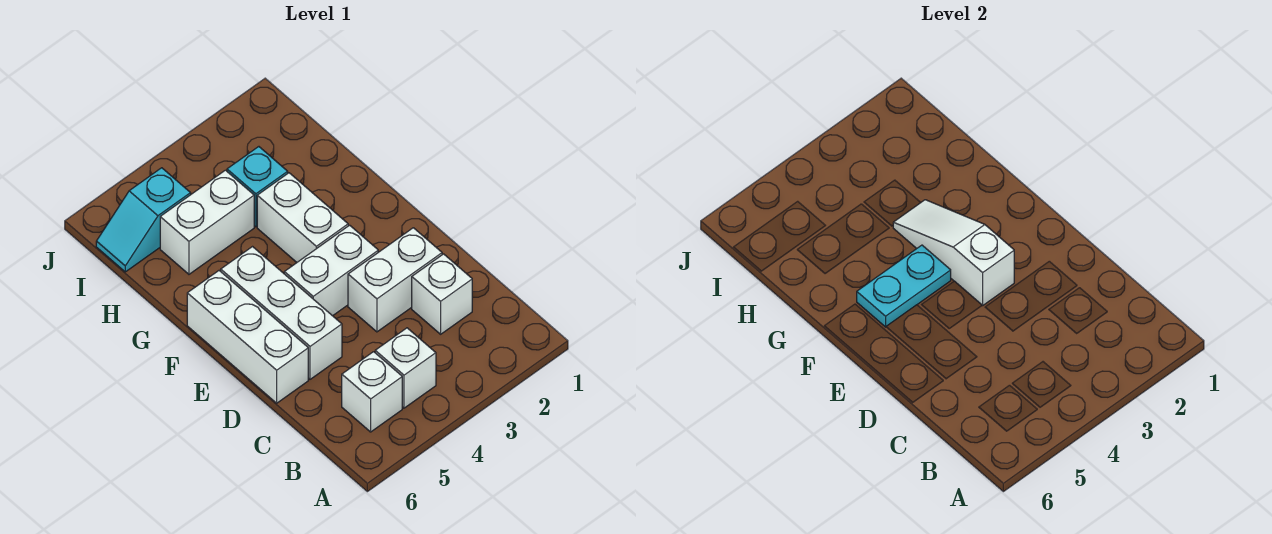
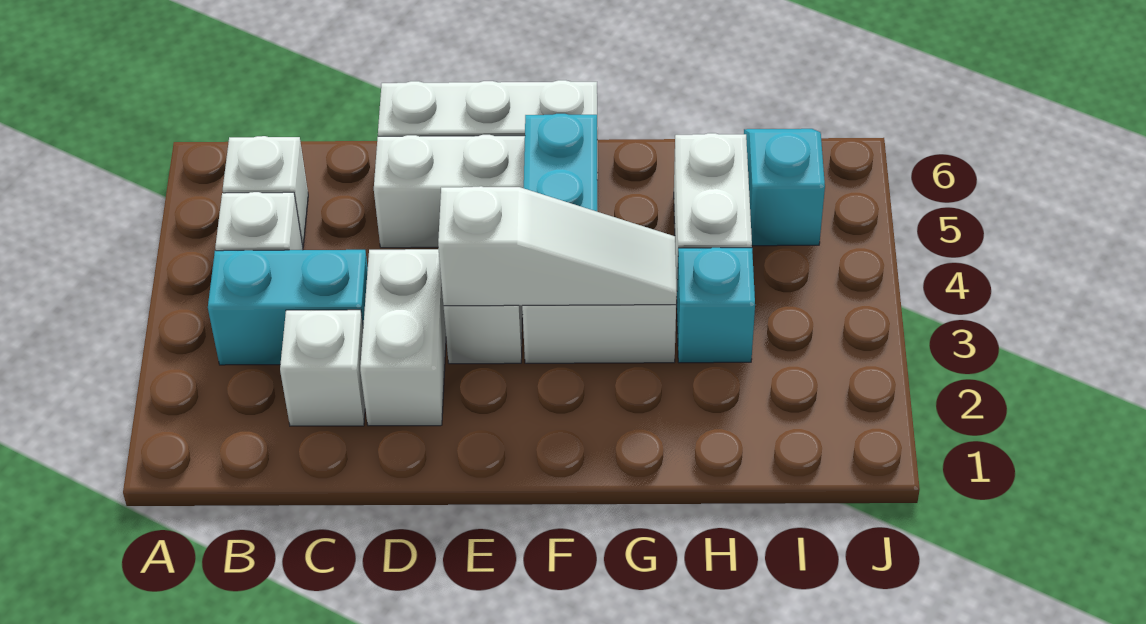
none -> cyan brick B3:C3 level 1

